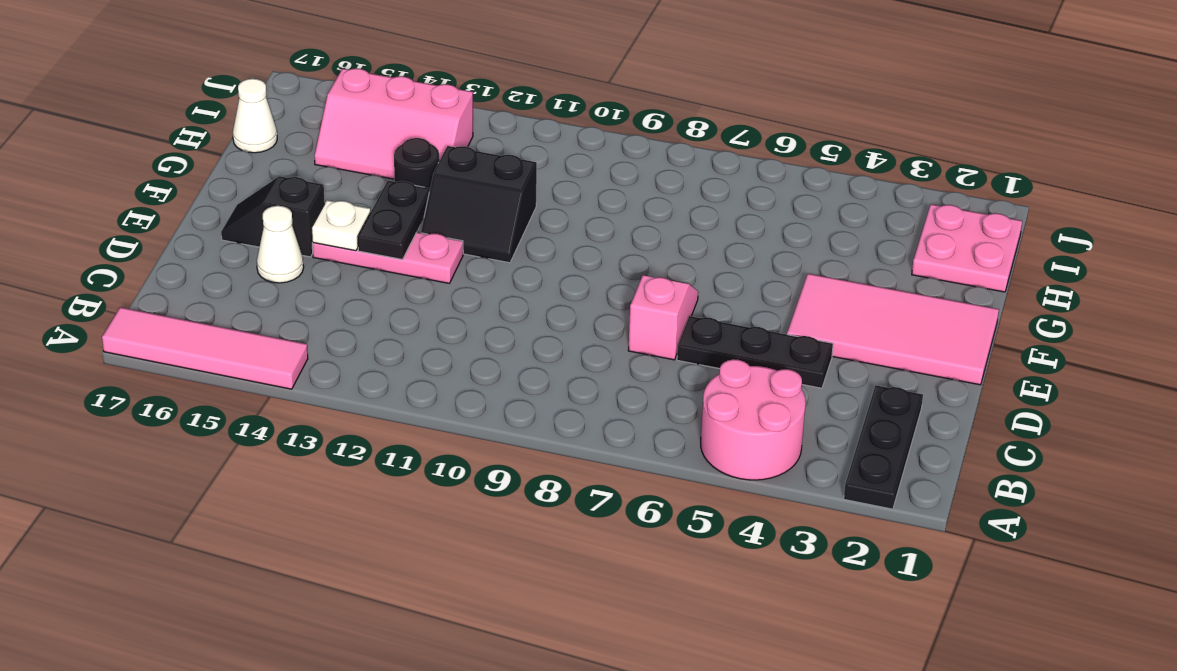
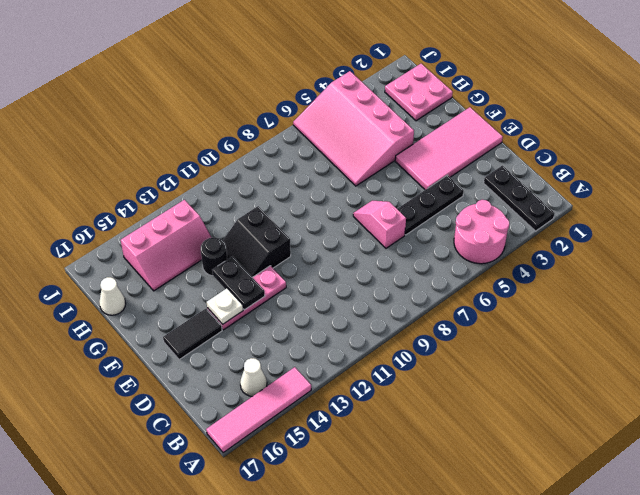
white cone D15 level 1 -> white cone B15 level 1
black slope E15:E16 level 1 top 15 -> black tile E15:E16 level 1
black slope F11:G12 level 1 top G -> black slope F11:G12 level 1 top 11
none -> pink slope G4:J6 level 1 top 4

